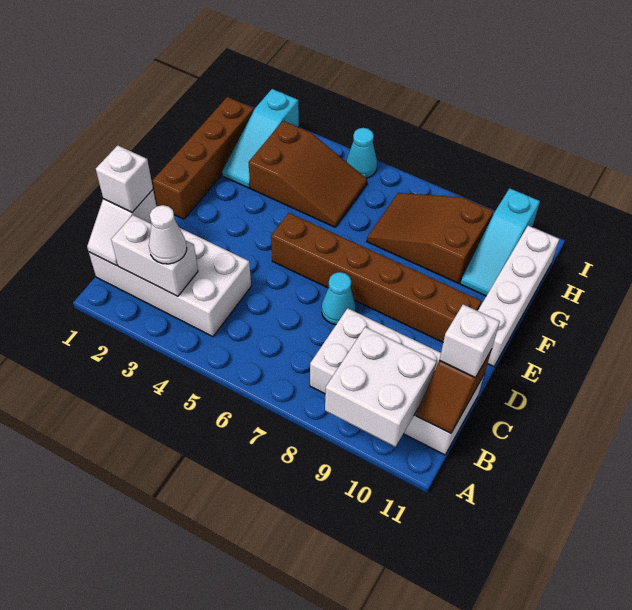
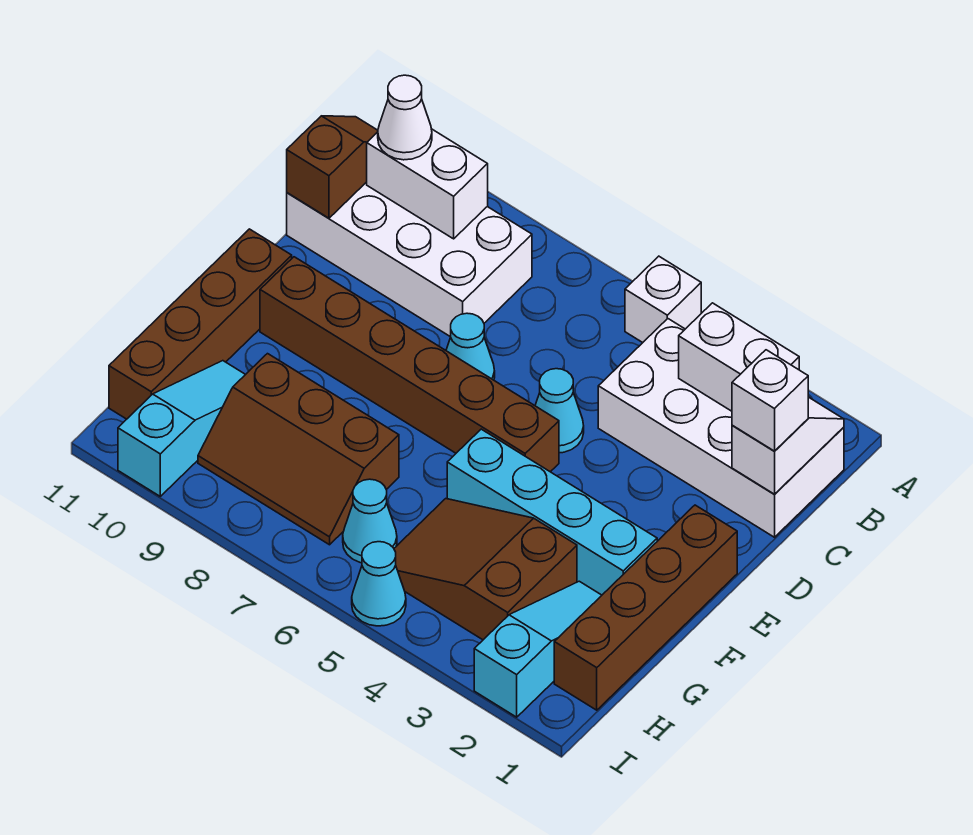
white brick A9:B10 level 2 -> white brick B9:B10 level 2
white cone B3 level 3 -> white cone B10 level 3
white brick C11 level 3 -> white brick A5 level 1
none -> cyan cone D5 level 1
white brick E11:H11 level 1 -> brown brick E11:H11 level 1
none -> cyan brick F2:F5 level 1
brown slope G7:H9 level 1 top 9 -> brown slope G7:H9 level 1 top G
none -> cyan cone H6 level 1

